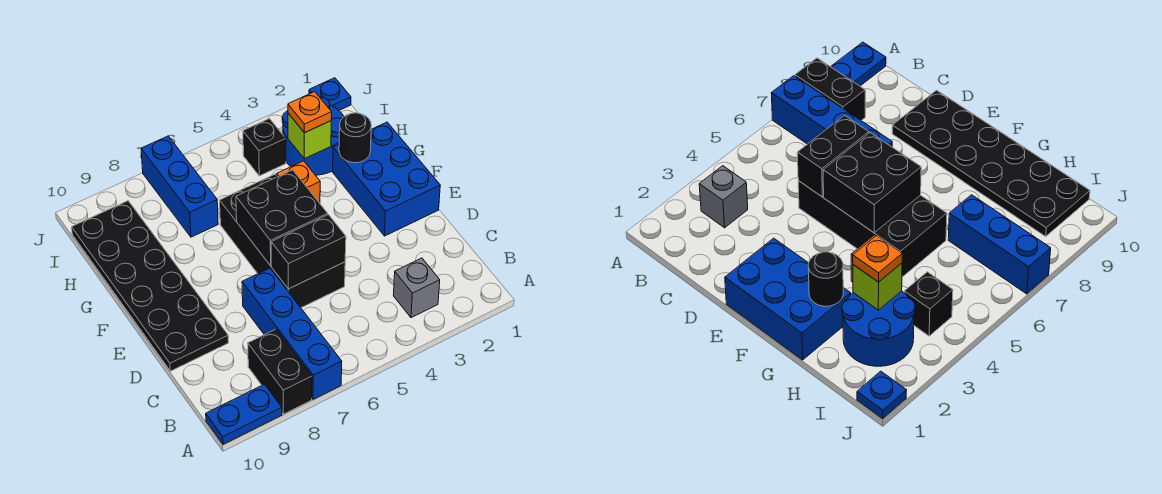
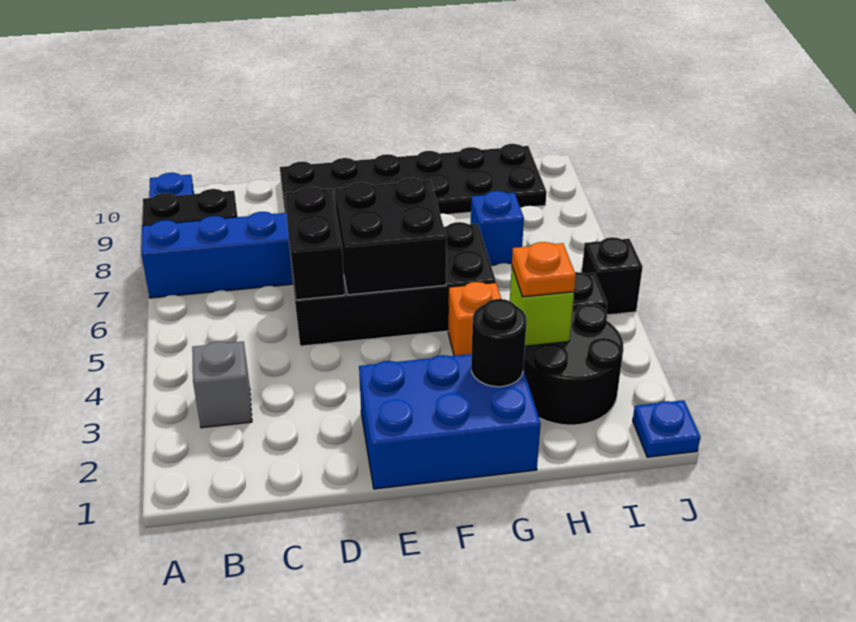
blue round brick H2:I3 level 1 -> black round brick H2:I3 level 1
blue brick H7:J7 level 1 -> blue brick H7 level 1
none -> black brick J5 level 1

